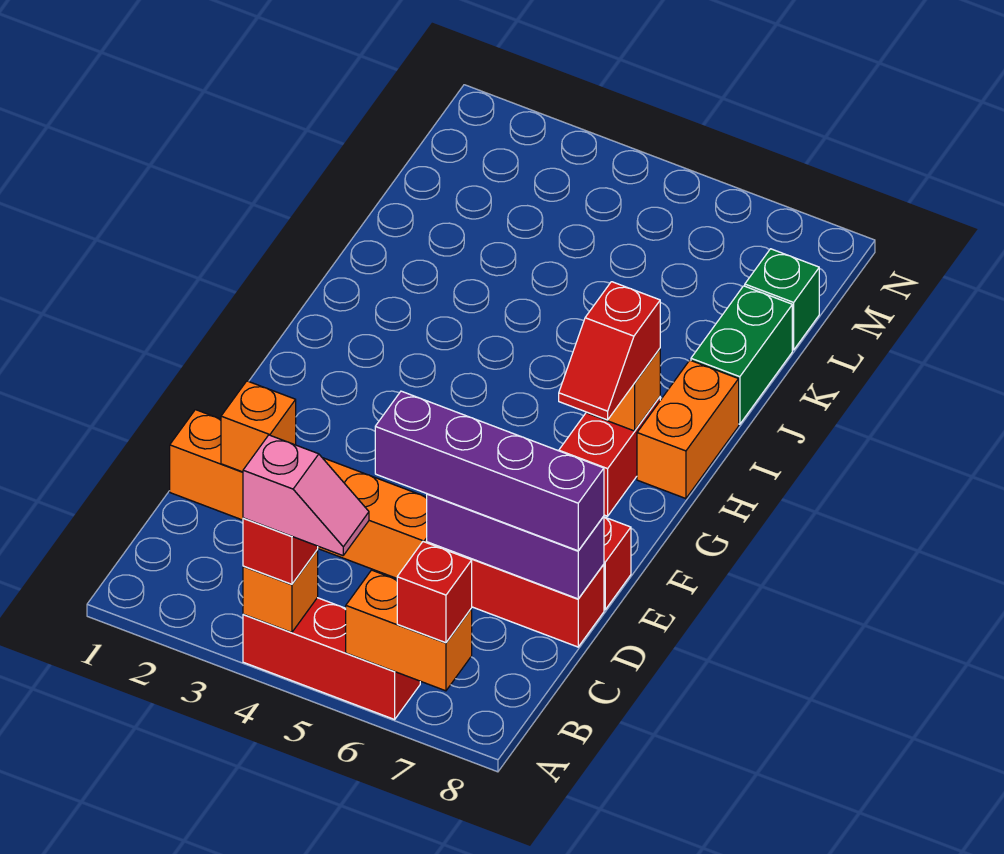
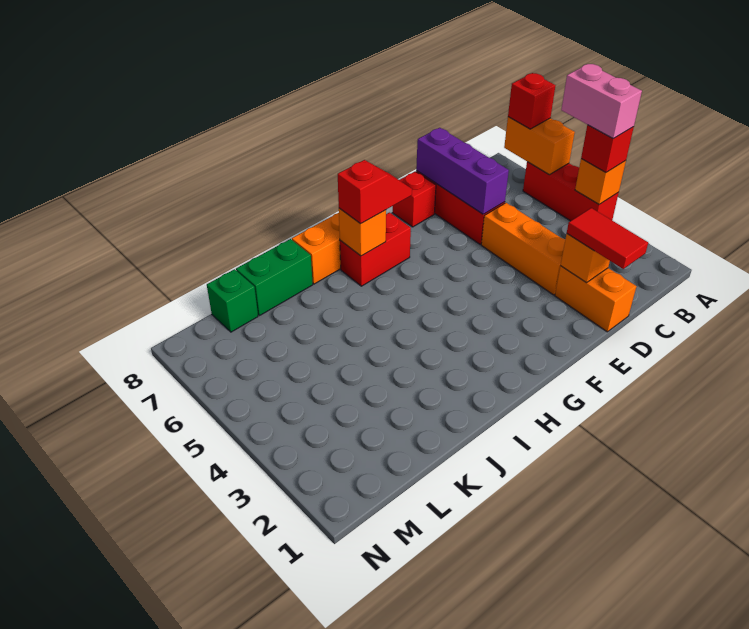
pink slope A4:A5 level 4 top 4 -> pink brick A4:A5 level 4
none -> red tile D1:D2 level 3
purple brick D5:D8 level 3 -> none

